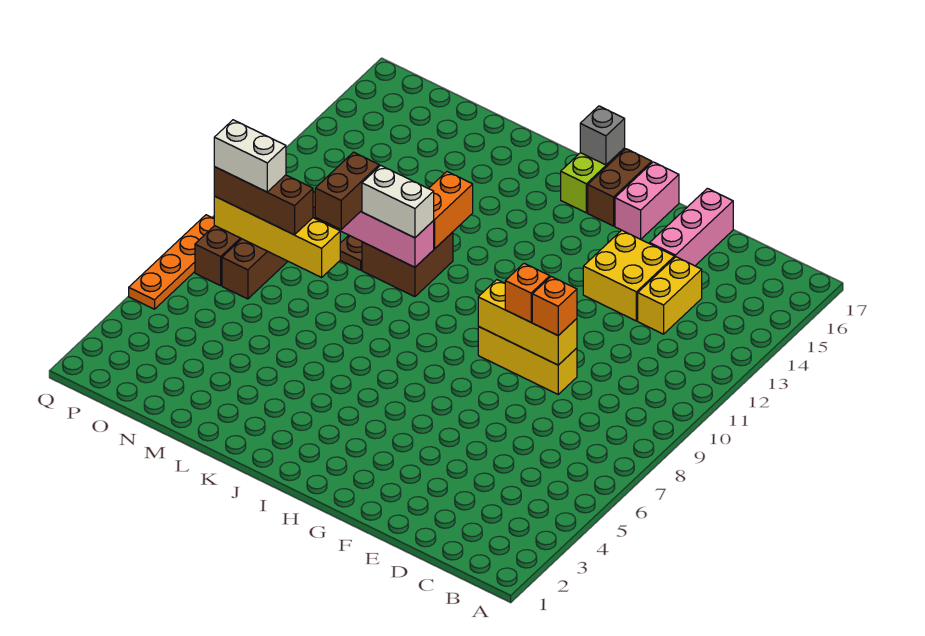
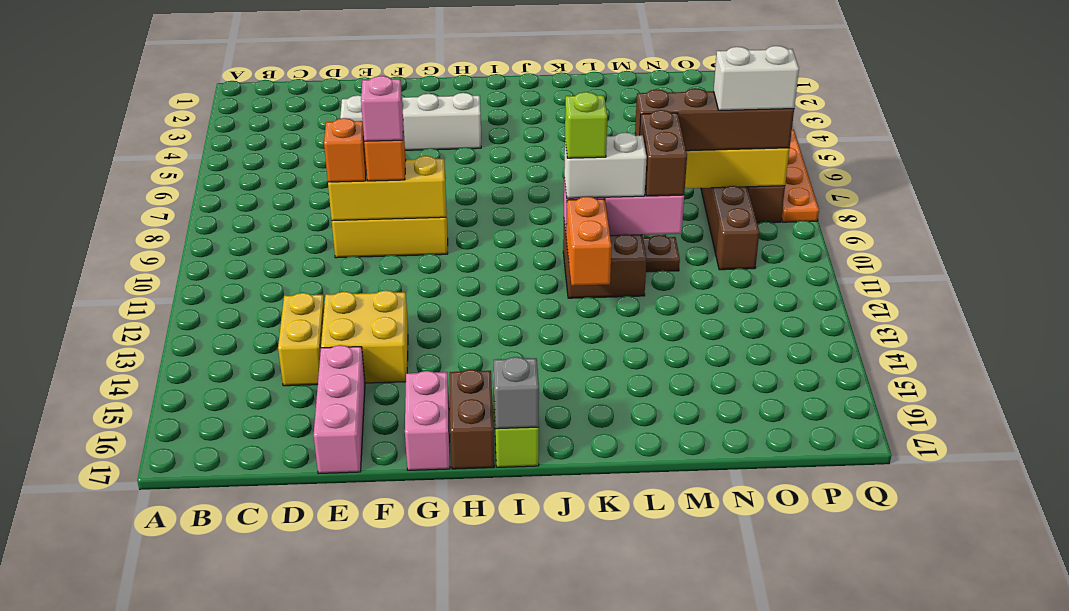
none -> white brick E4:H4 level 1
none -> pink brick F9 level 4
none -> lime brick K10 level 4
brown brick N8:P8 level 3 -> brown brick M8:P8 level 3

